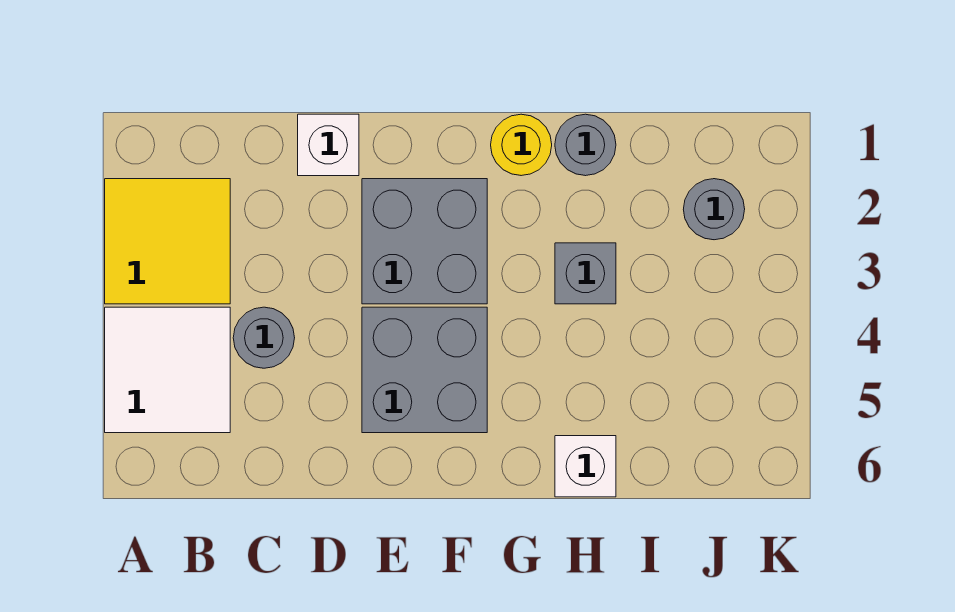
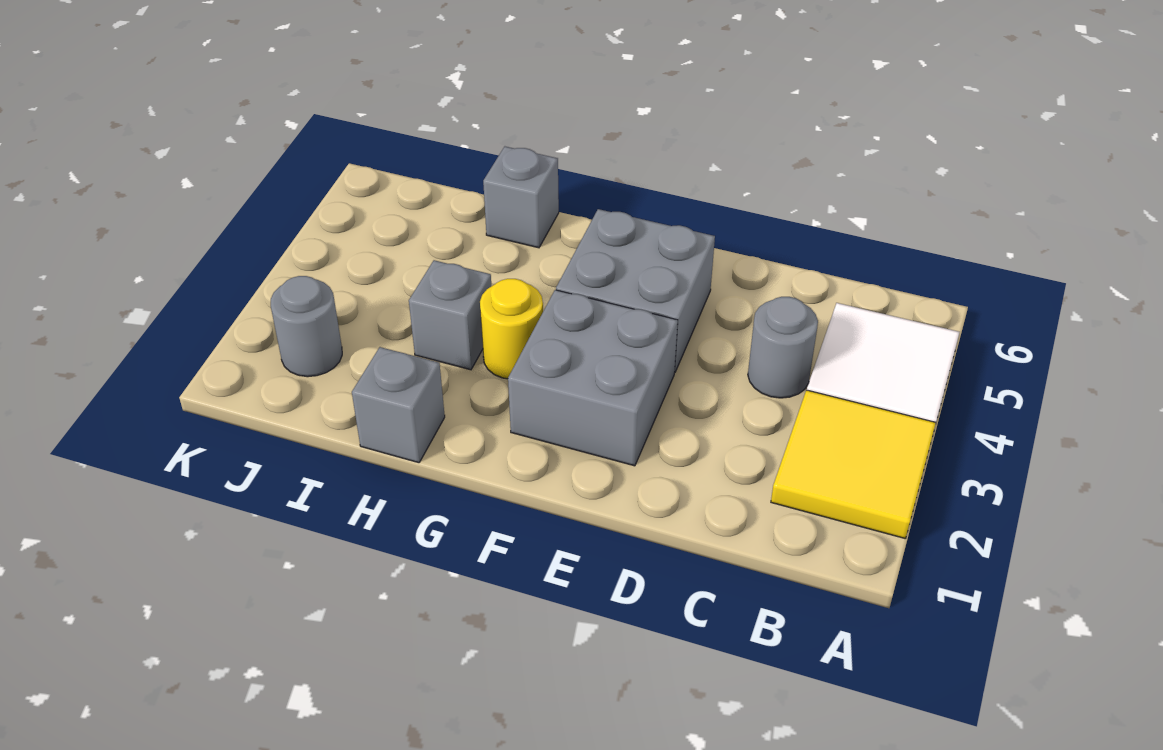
white brick D1 level 1 -> none
yellow round brick G1 level 1 -> yellow round brick G3 level 1
grey round brick H1 level 1 -> grey brick H1 level 1
white brick H6 level 1 -> grey brick H6 level 1

